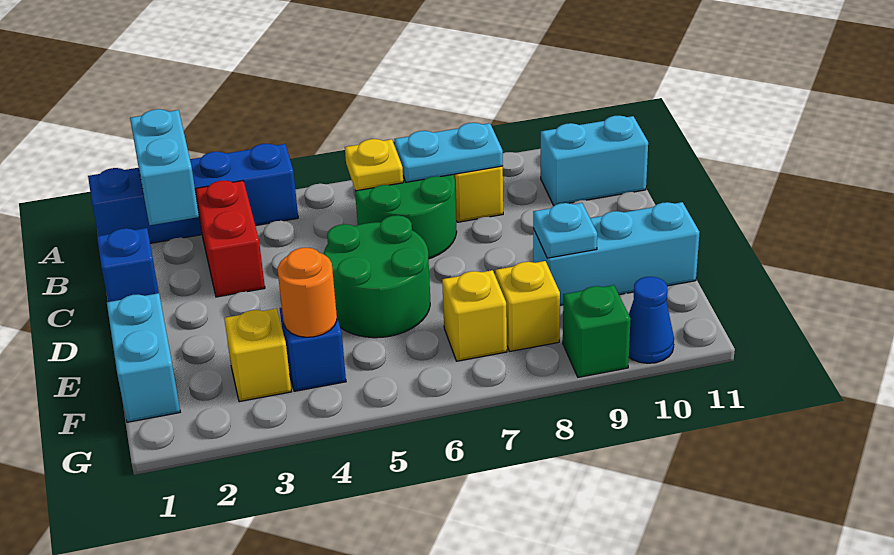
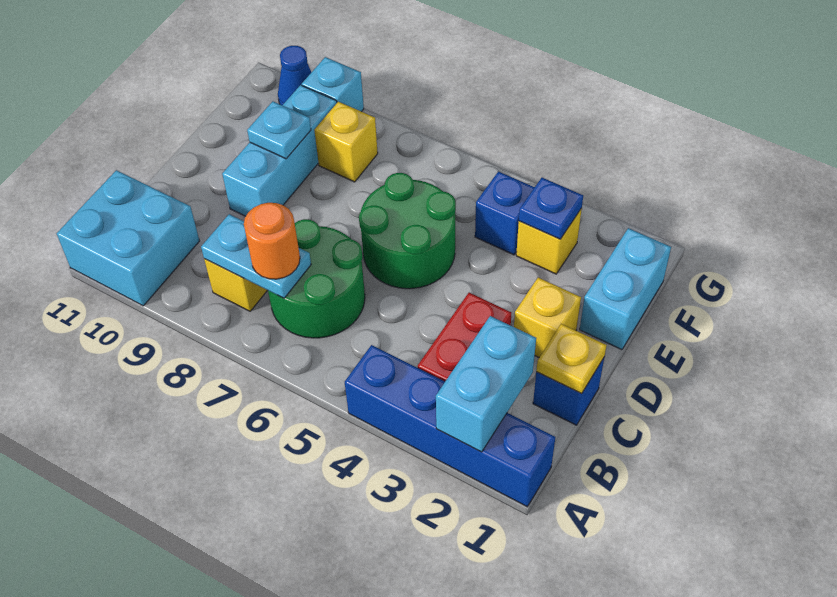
yellow plate B6 level 2 -> yellow plate C1 level 2
cyan brick B10:B11 level 1 -> cyan brick A10:B11 level 1
cyan brick E9:E11 level 1 -> cyan brick D9:F9 level 1
none -> blue plate F3 level 2
orange round brick F4 level 2 -> orange round brick B7 level 3
yellow brick F7 level 1 -> yellow brick D2 level 1
green brick G9 level 1 -> cyan brick G9 level 1

